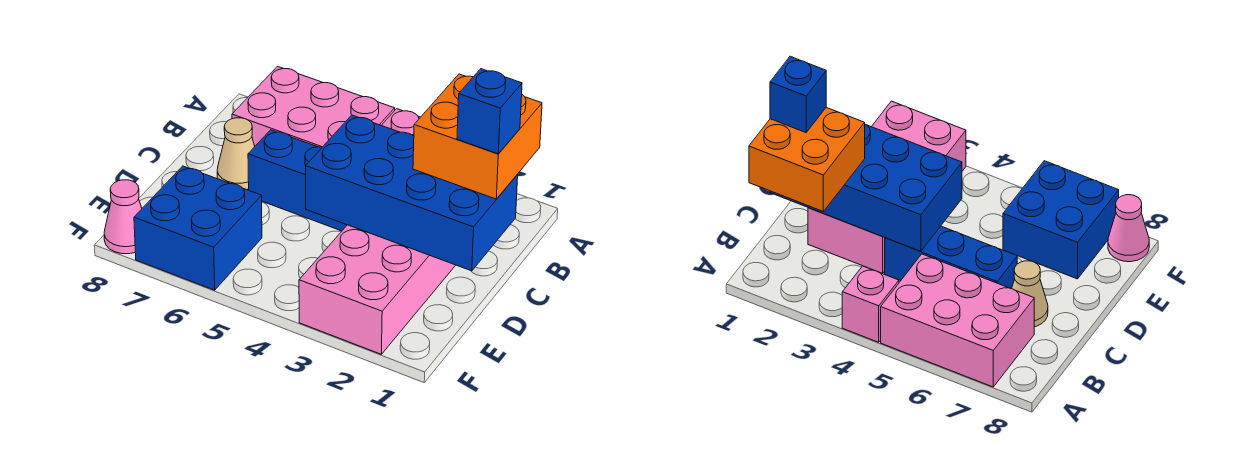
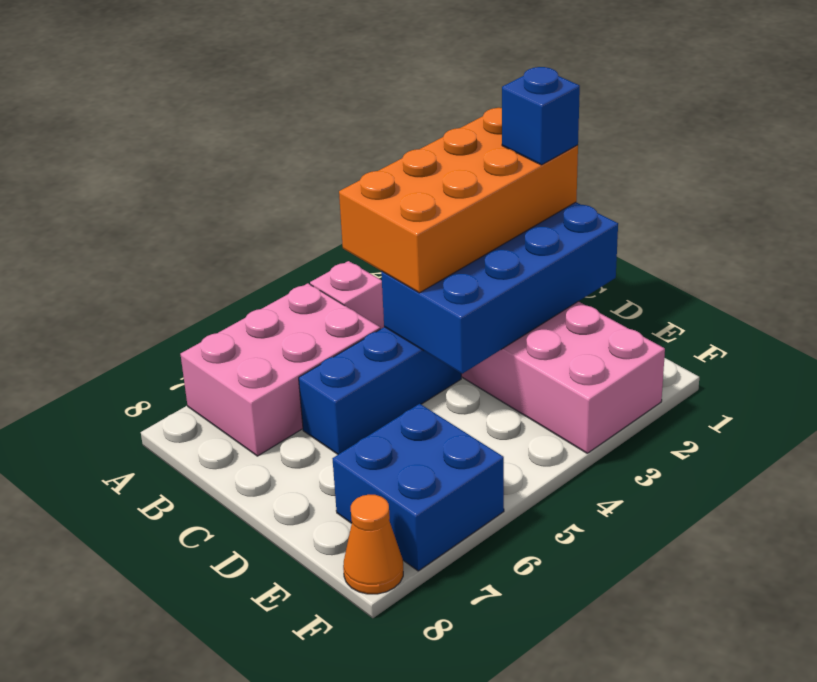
orange brick B1:C2 level 3 -> orange brick B1:C4 level 3
tan cone C7 level 1 -> none
pink cone F8 level 1 -> orange cone F8 level 1

